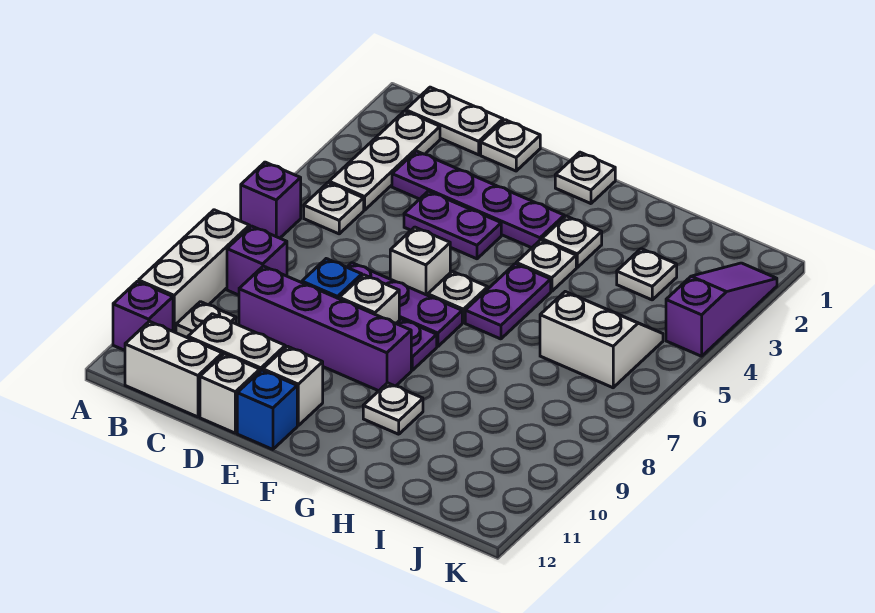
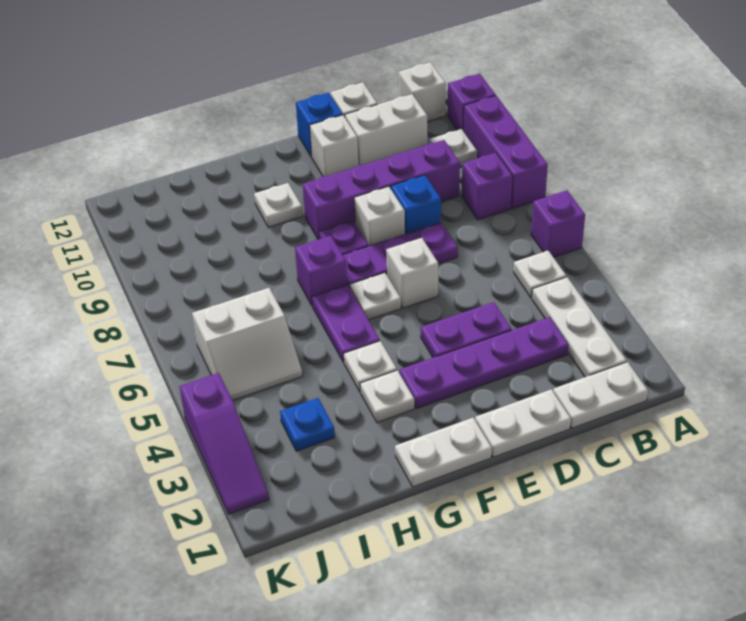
white brick A8:A10 level 1 -> purple brick A8:A10 level 1
white brick B12:C12 level 1 -> white brick B12 level 1
white plate D1 level 1 -> white plate D1:E1 level 1
white plate F1 level 1 -> white plate F1:G1 level 1
none -> purple brick G7 level 1
white plate I3 level 1 -> blue plate I3 level 1

